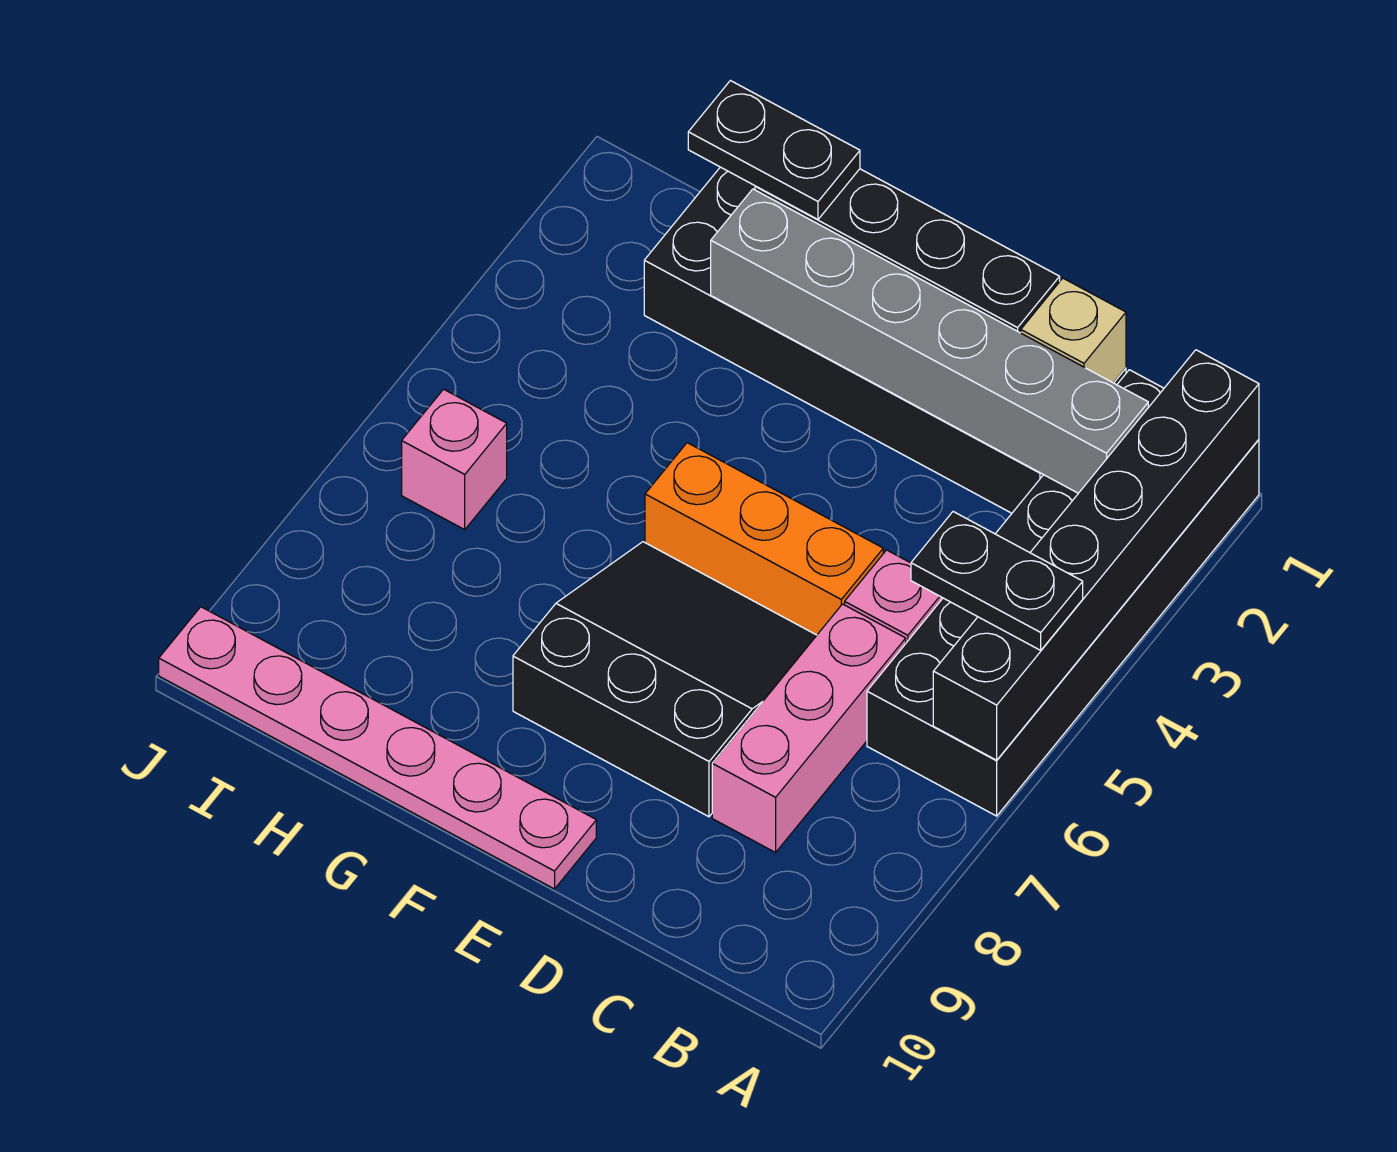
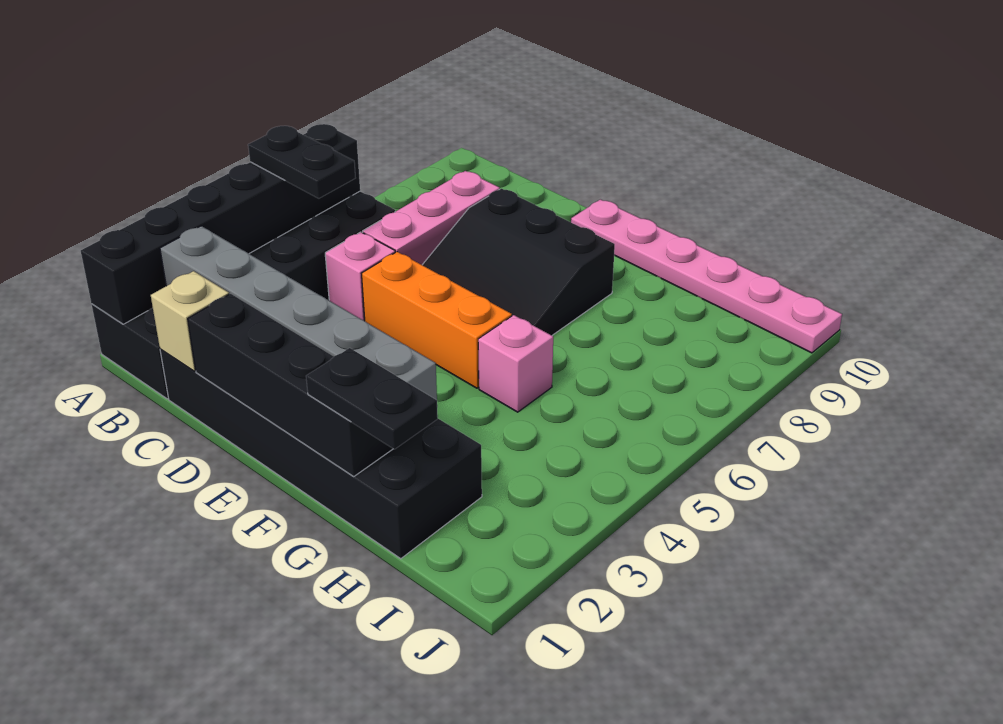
pink brick I6 level 1 -> pink brick G5 level 1

